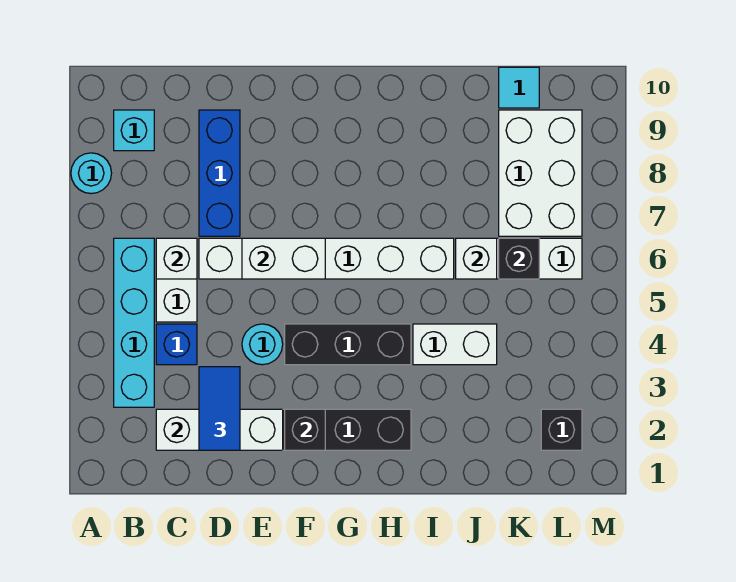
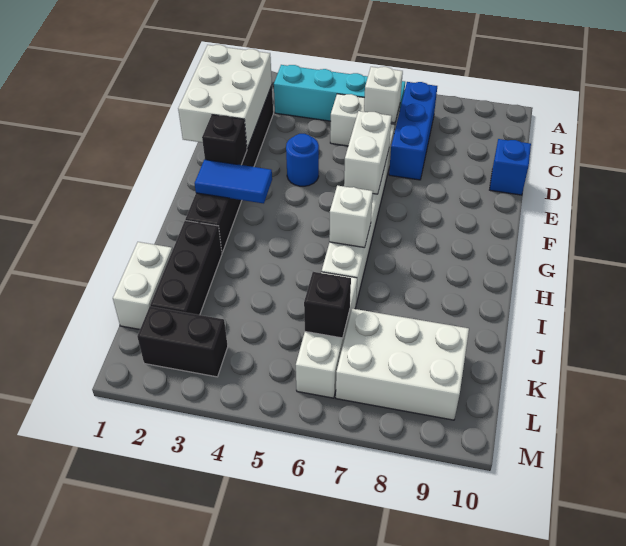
cyan round brick A8 level 1 -> none
cyan brick B9 level 1 -> none
white brick C2:E2 level 2 -> white brick C1:E2 level 2
blue brick C4 level 1 -> blue brick D10 level 1
blue tile D2:D3 level 3 -> blue tile G2:G3 level 2
blue brick D7:D9 level 1 -> blue brick B7:D7 level 1
cyan round brick E4 level 1 -> blue round brick E4 level 1
black brick F4:H4 level 1 -> black brick I2:K2 level 1
white brick I4:J4 level 1 -> white brick J1:K1 level 1
white brick J6 level 2 -> white brick H6 level 2
cyan tile K10 level 1 -> none
black brick L2 level 1 -> black brick L2:L3 level 1

